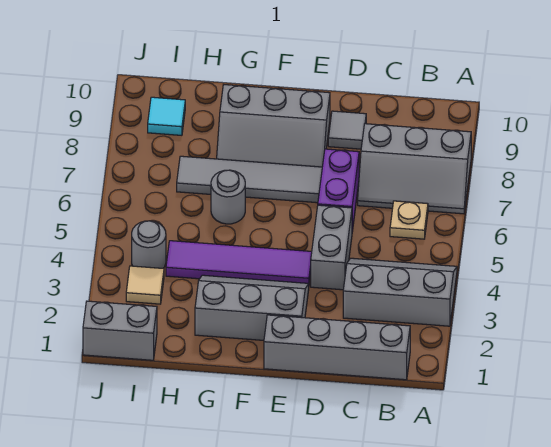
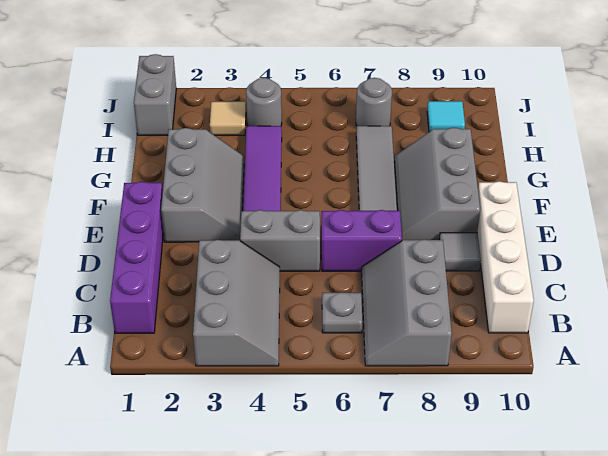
grey brick B1:E1 level 1 -> purple brick B1:E1 level 1
tan plate B6 level 1 -> grey plate B6 level 1
none -> white brick B10:E10 level 1
grey round brick G6 level 1 -> grey round brick I7 level 1

